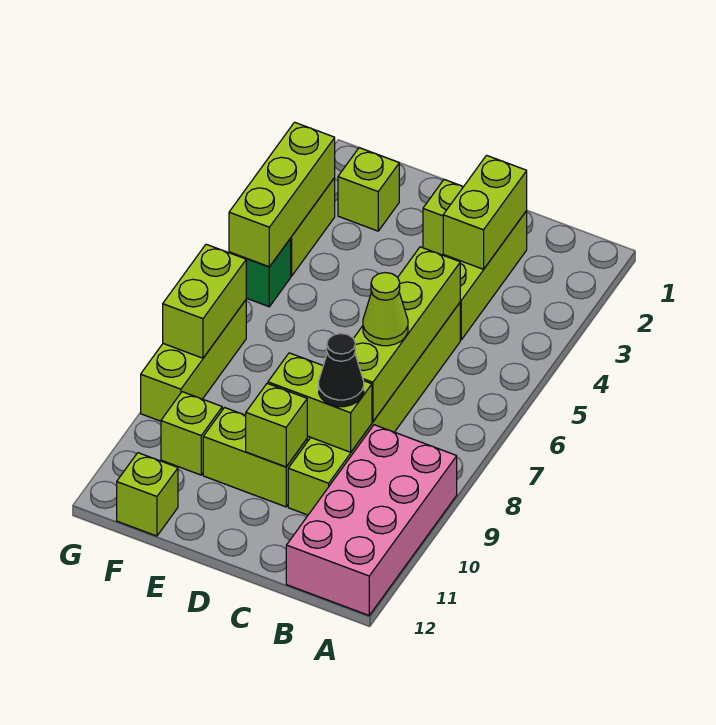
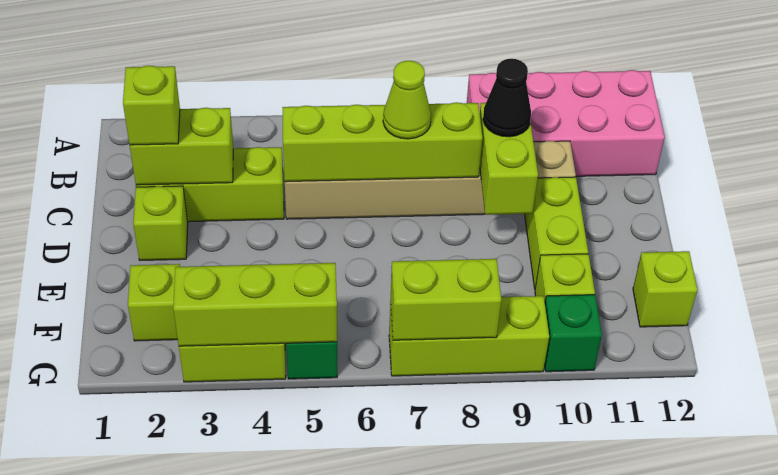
lime brick C5:C10 level 1 -> tan brick C5:C10 level 1
lime brick D10 level 2 -> lime brick C2 level 3
none -> green brick G10 level 1

